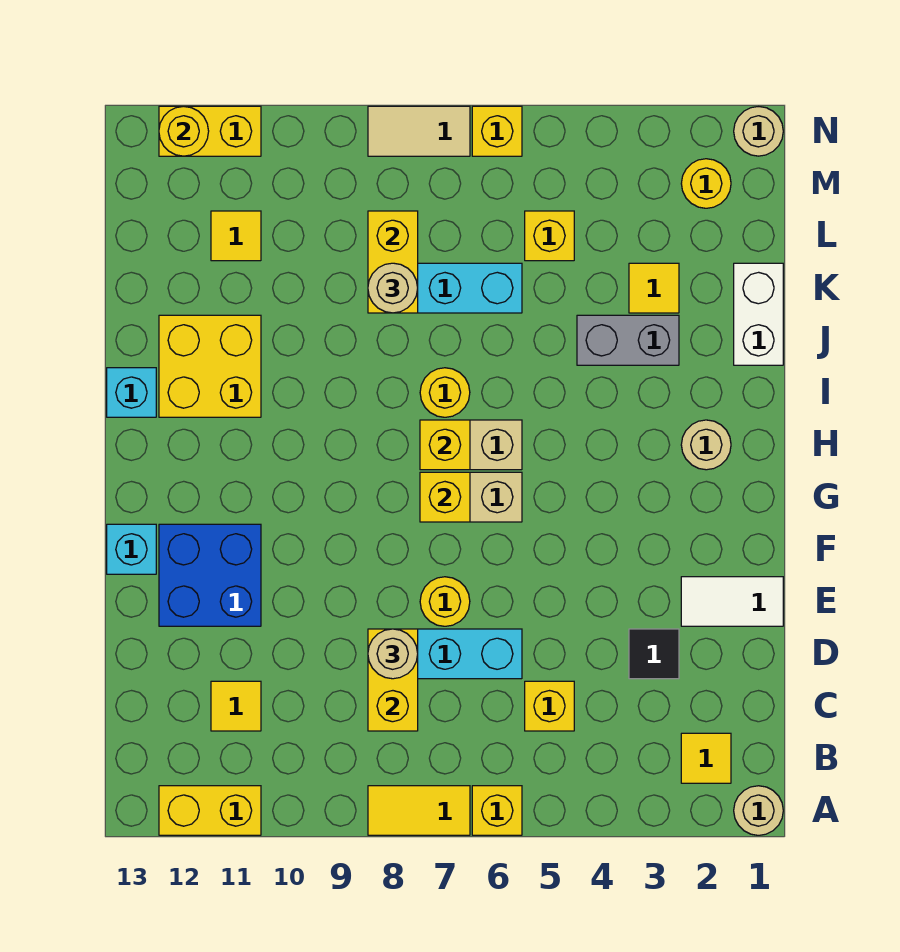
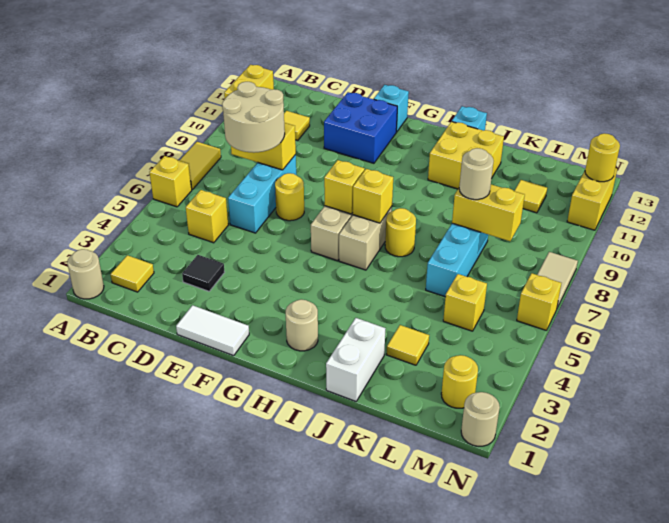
tan round brick D8 level 3 -> tan round brick C7:D8 level 3
white tile E1:E2 level 1 -> white tile E1:F1 level 1
white brick J1:K1 level 1 -> white brick J1:J2 level 1
grey brick J3:J4 level 1 -> none

